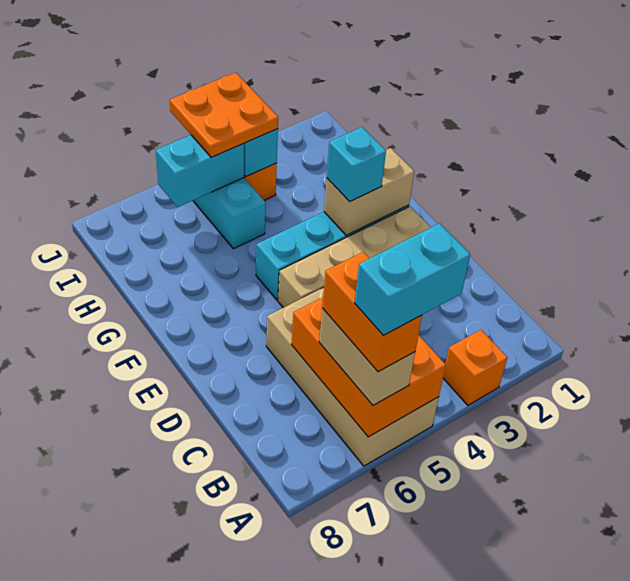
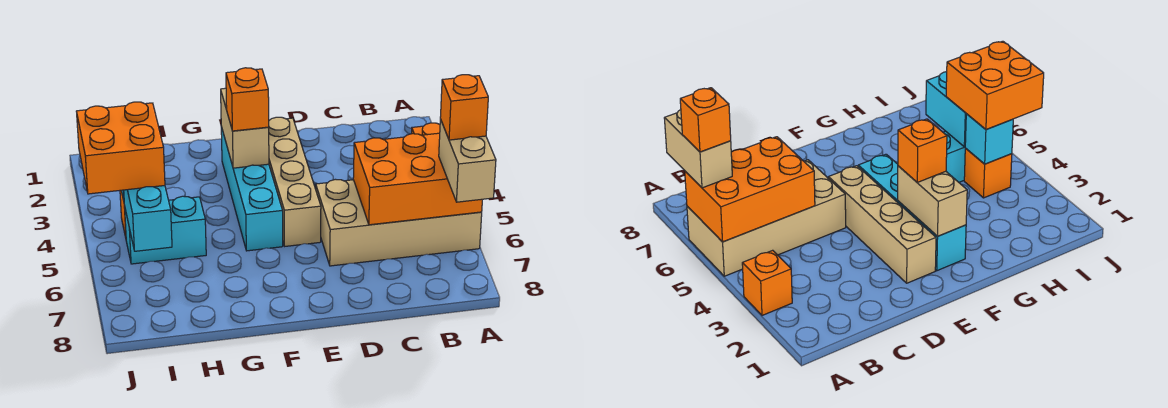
cyan brick A5:A6 level 5 -> none
tan brick A6:B6 level 3 -> tan brick A6:A7 level 3
orange brick A6:B6 level 4 -> orange brick A6 level 4
cyan brick F3 level 3 -> orange brick F3 level 3
orange plate I4:J5 level 3 -> orange brick I4:J5 level 3

